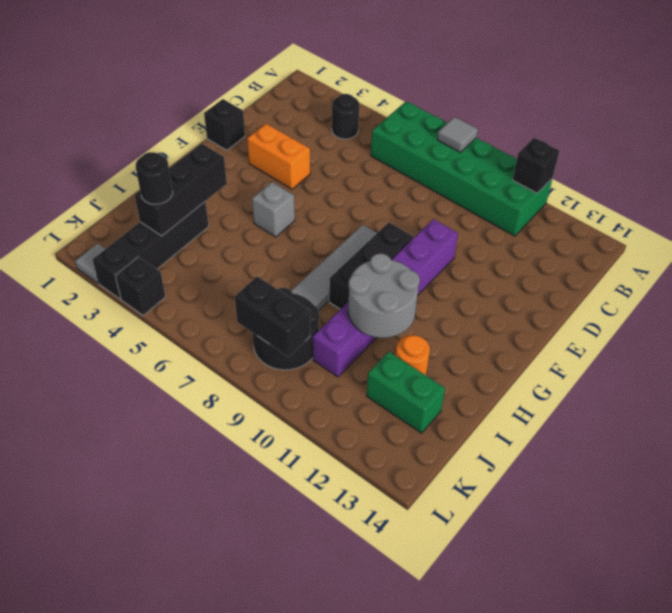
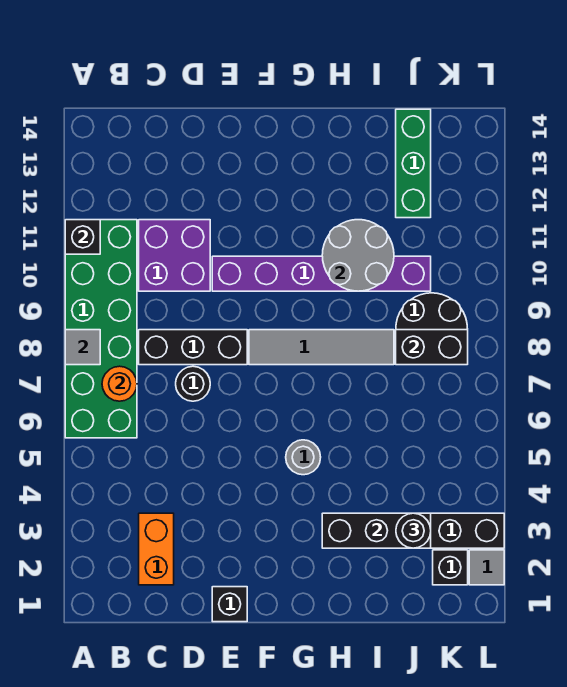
black round brick B4 level 1 -> black round brick D7 level 1
none -> purple brick C10:D11 level 1
orange brick E3:E4 level 1 -> orange brick C2:C3 level 1
black brick F9:H9 level 1 -> black brick C8:E8 level 1
grey brick G5 level 1 -> grey round brick G5 level 1
orange round brick I12 level 1 -> orange round brick B7 level 2
green brick J12:J13 level 1 -> green brick J12:J14 level 1
black brick K8:K9 level 2 -> black brick J8:K8 level 2
black brick L4 level 1 -> black brick K2 level 1

